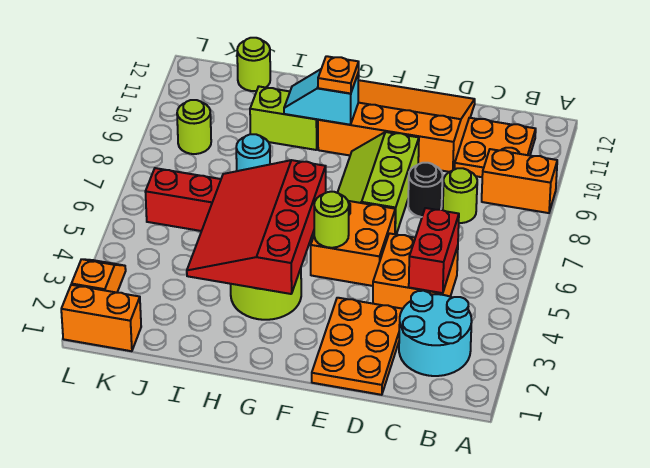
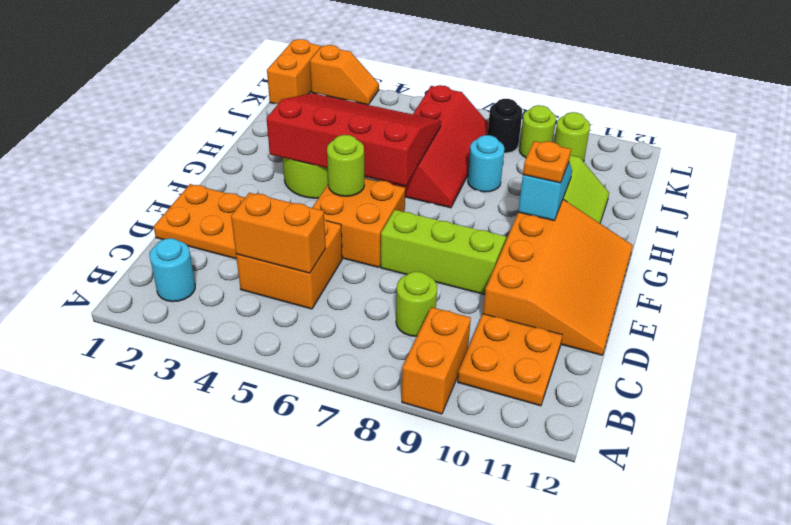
cyan round brick B2:C3 level 1 -> cyan round brick B2 level 1
red brick C4:C5 level 2 -> orange brick C4:C5 level 2
black round brick D8 level 1 -> black round brick K8 level 1
lime round brick J12 level 1 -> lime round brick K10 level 1

